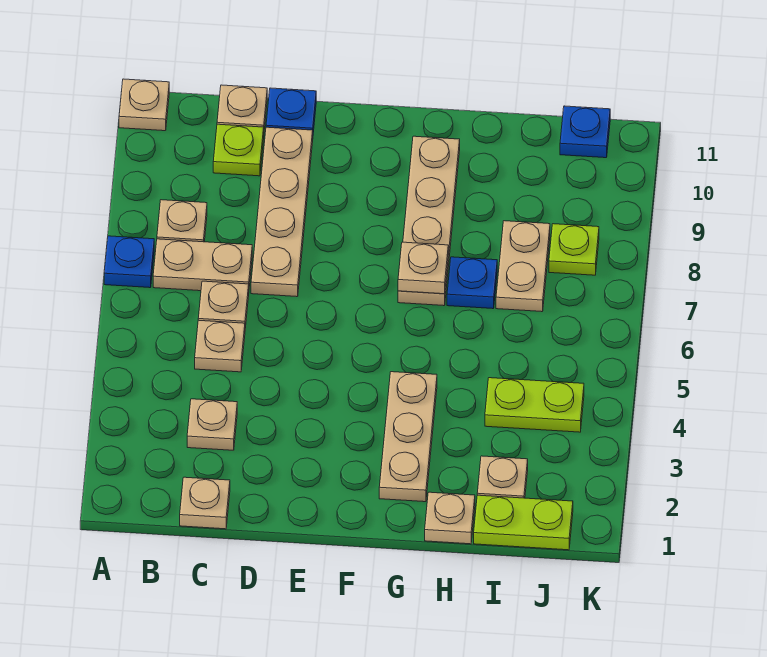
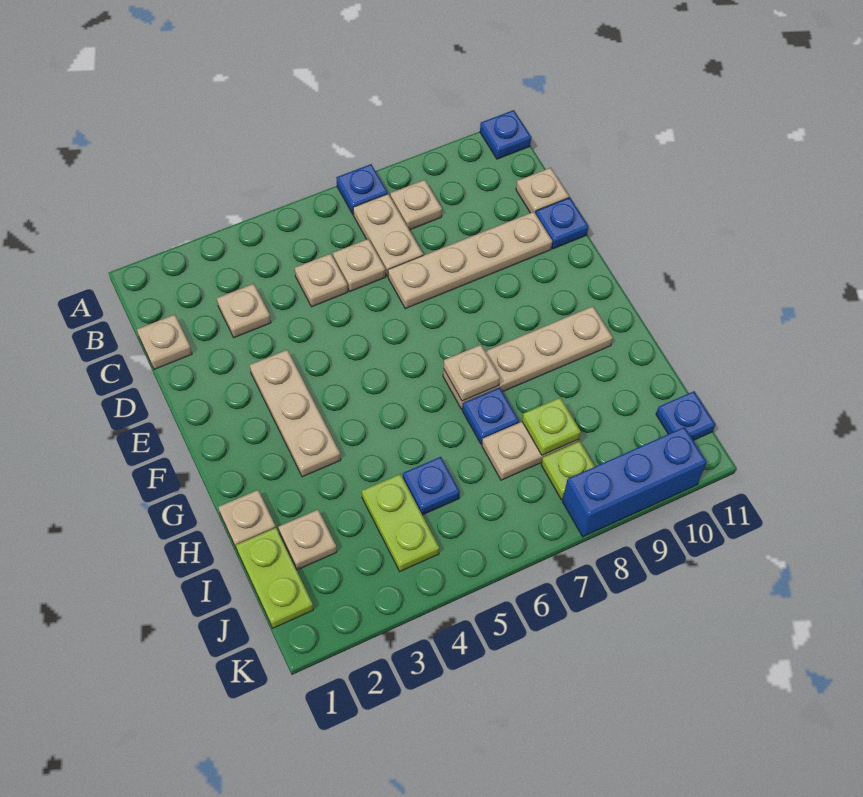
tan plate A11 level 1 -> blue plate A11 level 1
lime plate C10 level 1 -> lime plate I8 level 2
tan plate G2:G4 level 1 -> tan plate E3:G3 level 1
none -> blue plate I5 level 1
none -> blue brick K8:K10 level 1

